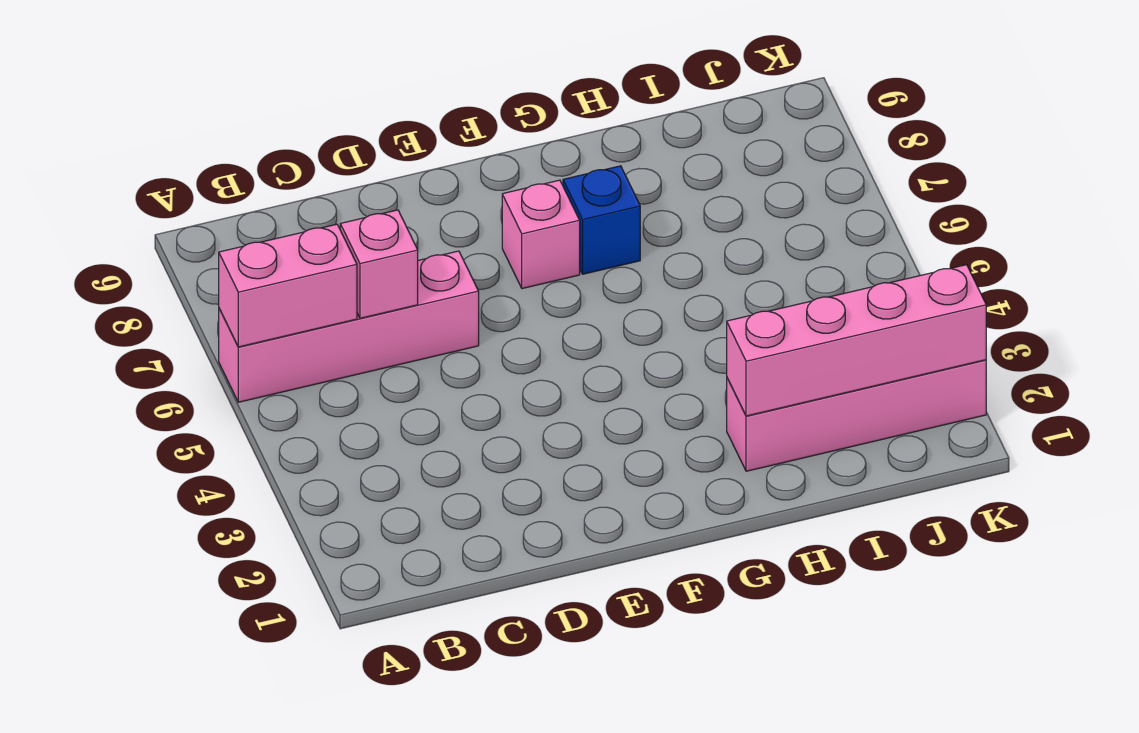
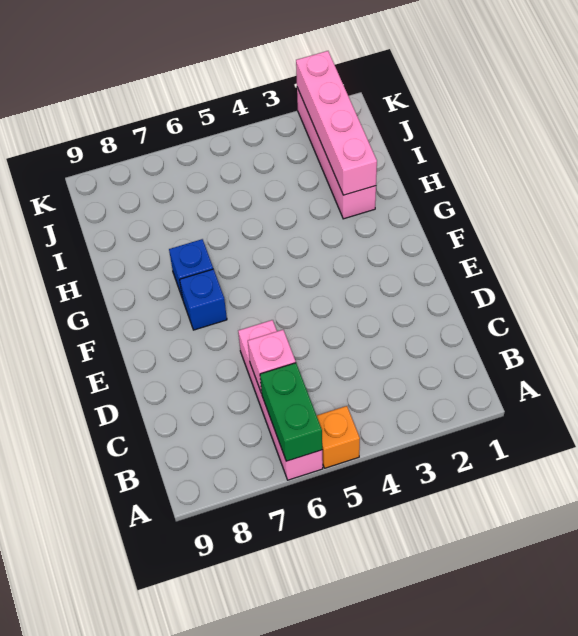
none -> orange brick A5 level 1
pink brick A6:B6 level 2 -> green brick A6:B6 level 2
pink brick F7 level 1 -> blue brick F7 level 1

